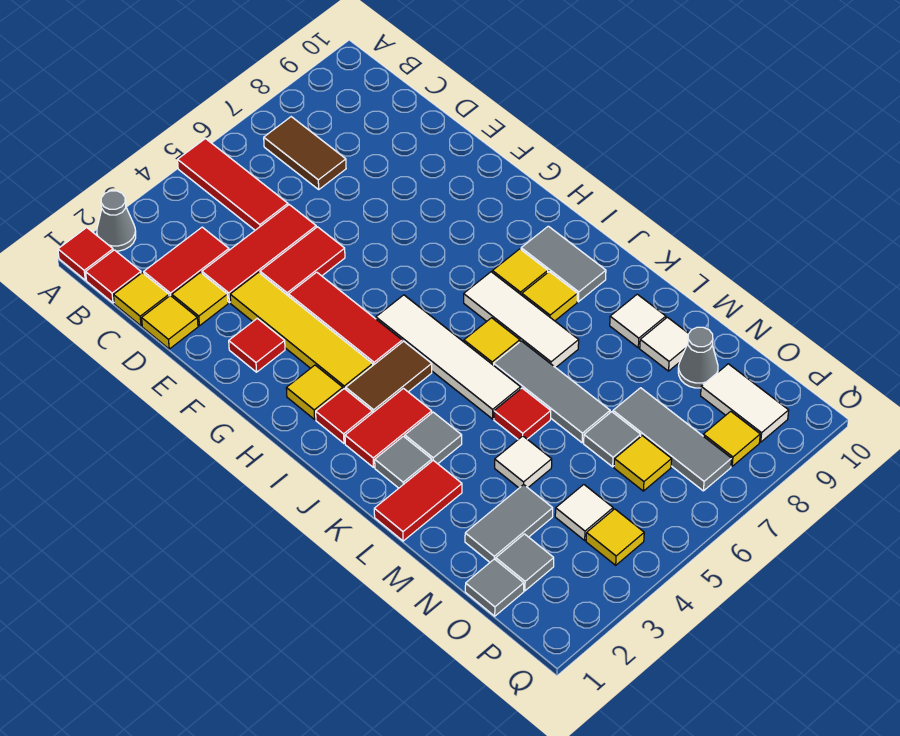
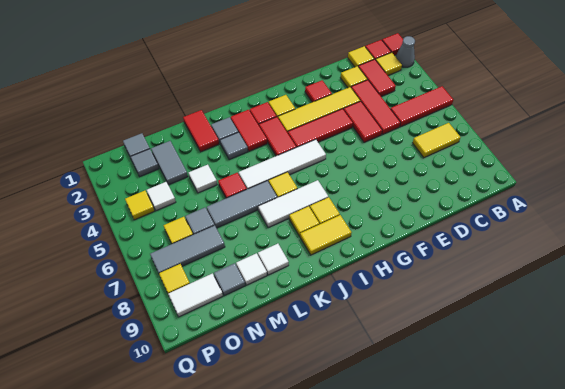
brown tile B7:C7 level 1 -> yellow tile B7:C7 level 1
yellow tile D1 level 1 -> yellow tile B2 level 1
brown tile I3:I4 level 1 -> red tile I3:I4 level 1
grey tile I9:J9 level 1 -> yellow tile I9:J9 level 1
grey cone N9 level 1 -> grey tile N9 level 1

